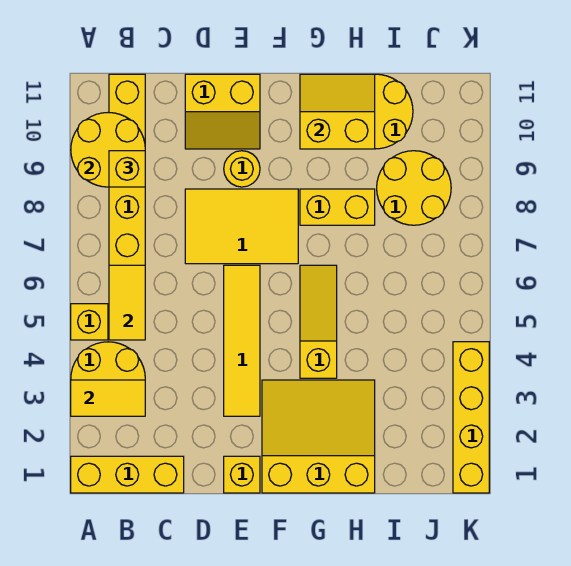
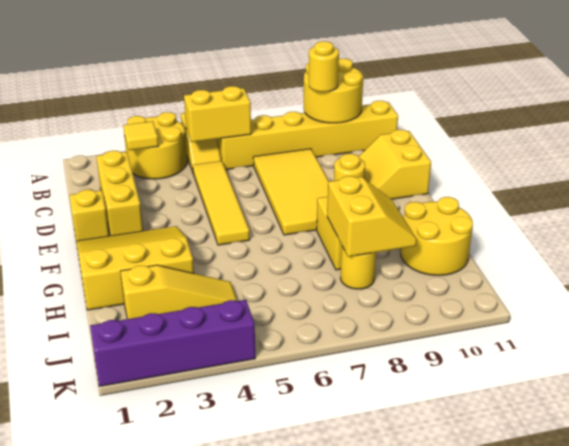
yellow brick A1:C1 level 1 -> yellow brick C2:E2 level 1
yellow tile A3:B3 level 2 -> yellow tile B3 level 2
yellow tile B5:B6 level 2 -> yellow brick B5:B6 level 2
yellow brick B9 level 3 -> yellow round brick B9 level 3
yellow tile D7:F8 level 1 -> yellow tile C7:F8 level 1
yellow tile E3:E6 level 1 -> yellow tile C5:F5 level 1
yellow slope F1:H3 level 1 top 1 -> yellow slope F1:H3 level 1 top H
yellow slope G4:G6 level 1 top 4 -> yellow slope I2:I4 level 1 top 2
yellow slope G10:H11 level 2 top 10 -> yellow slope H8:I9 level 2 top 8
yellow round brick I8:J9 level 1 -> yellow round brick I8 level 1
yellow brick K1:K4 level 1 -> purple brick K1:K4 level 1

